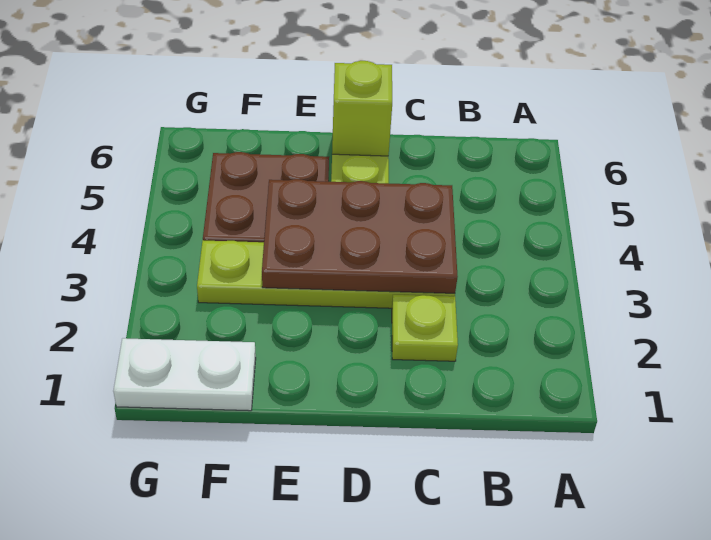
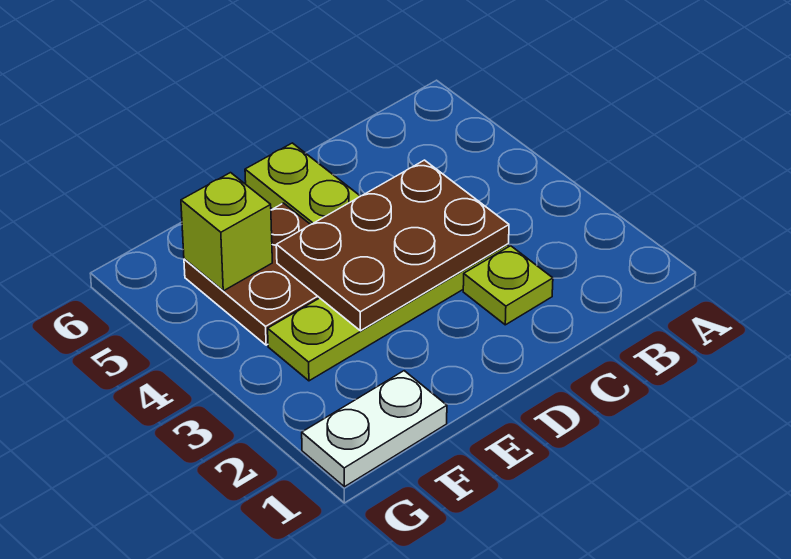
lime brick D6 level 2 -> lime brick F5 level 2

